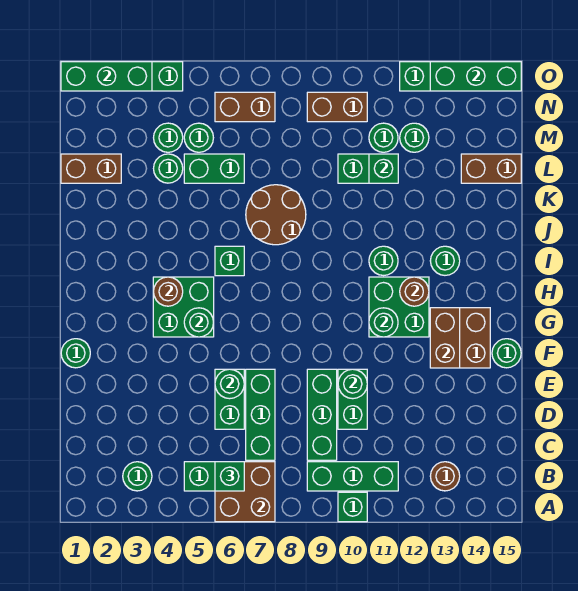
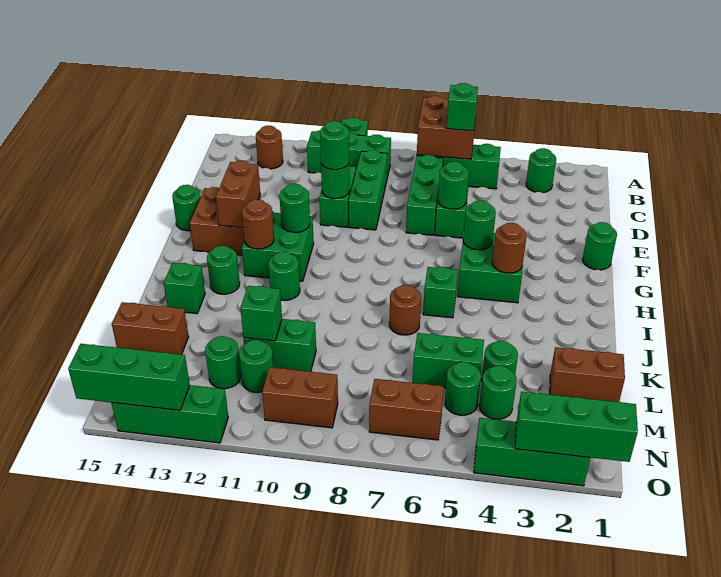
none -> green round brick E10 level 3
brown round brick J7:K8 level 1 -> brown round brick J7 level 1
none -> green brick J14 level 1

